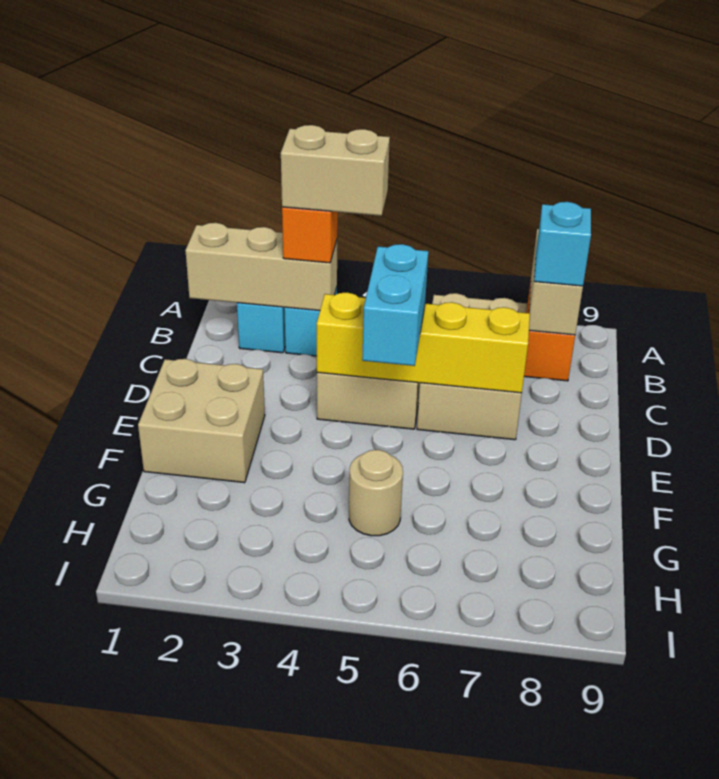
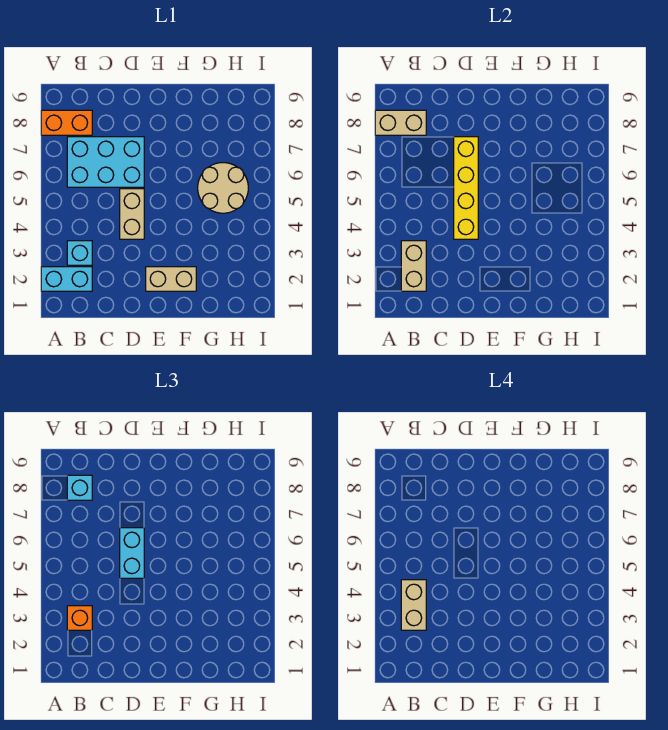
tan brick B1:B3 level 2 -> tan brick B2:B3 level 2
tan brick B6:D7 level 1 -> cyan brick B6:D7 level 1
cyan brick D5:E5 level 3 -> cyan brick D5:D6 level 3
tan brick E1:F2 level 1 -> tan brick E2:F2 level 1
tan round brick G5 level 1 -> tan round brick G5:H6 level 1

